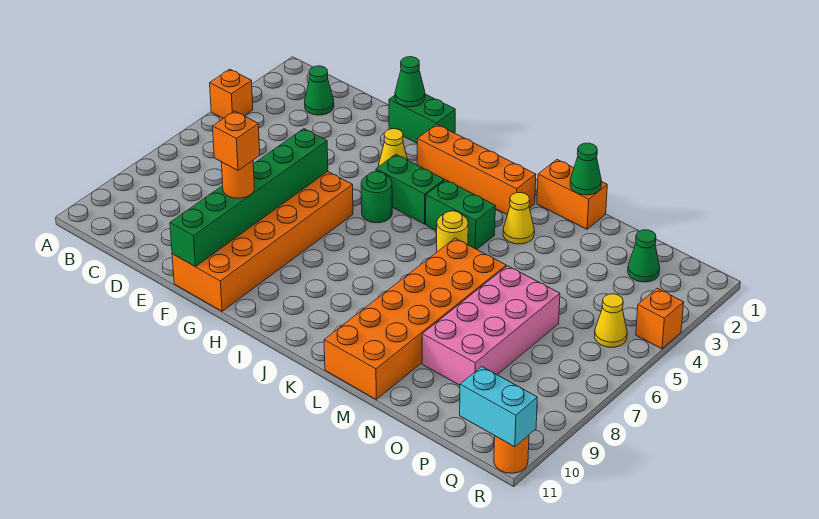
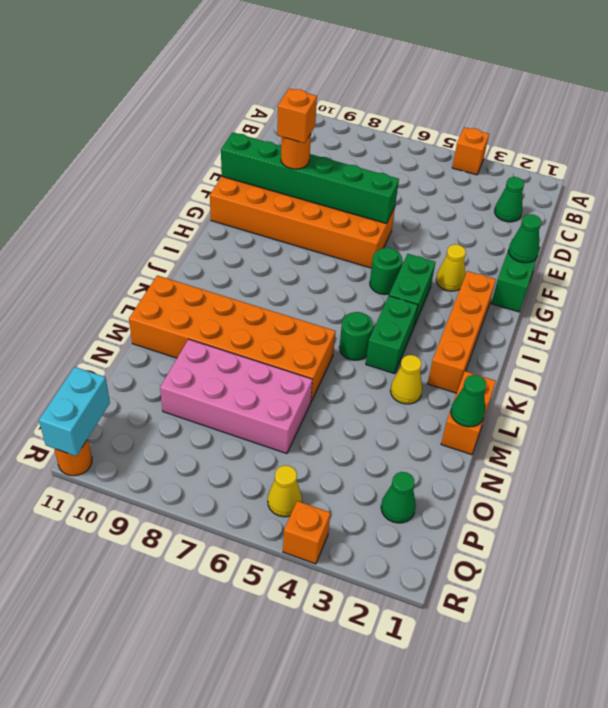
yellow round brick K5 level 1 -> green round brick K5 level 1

